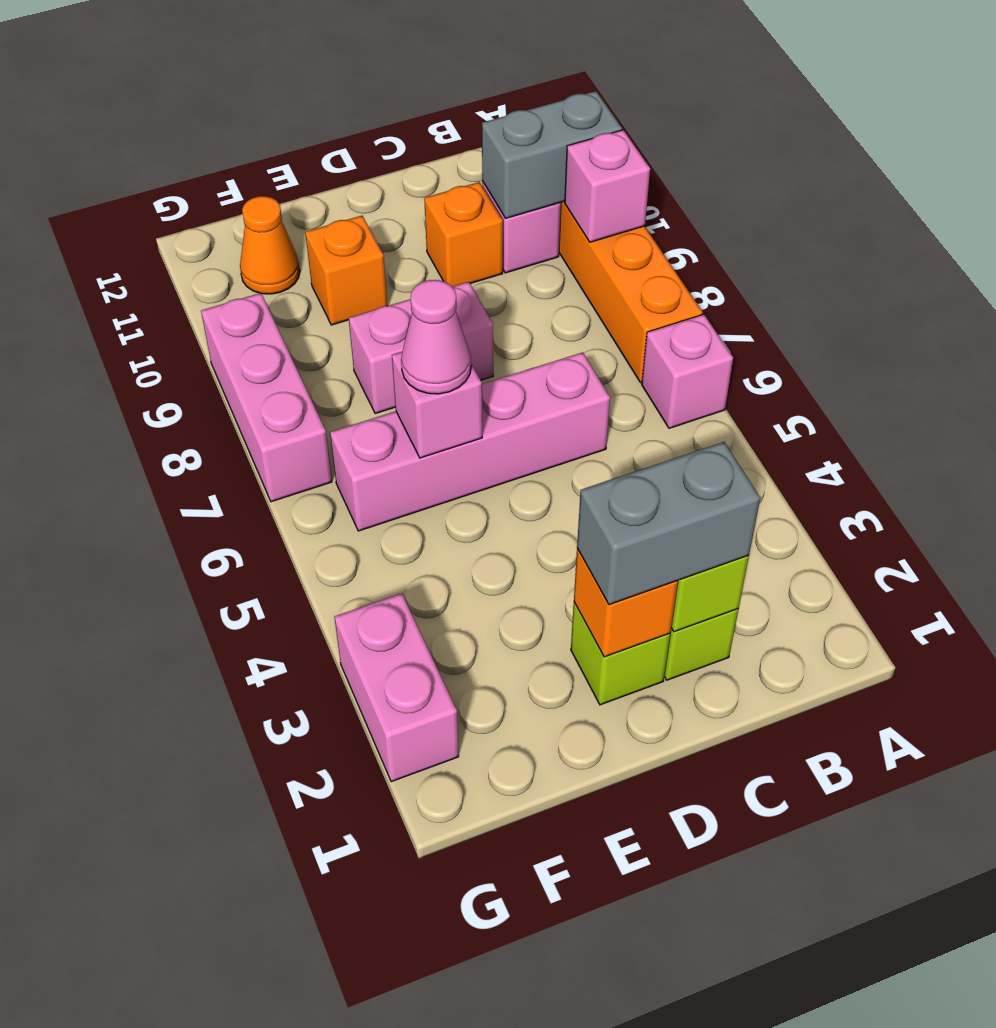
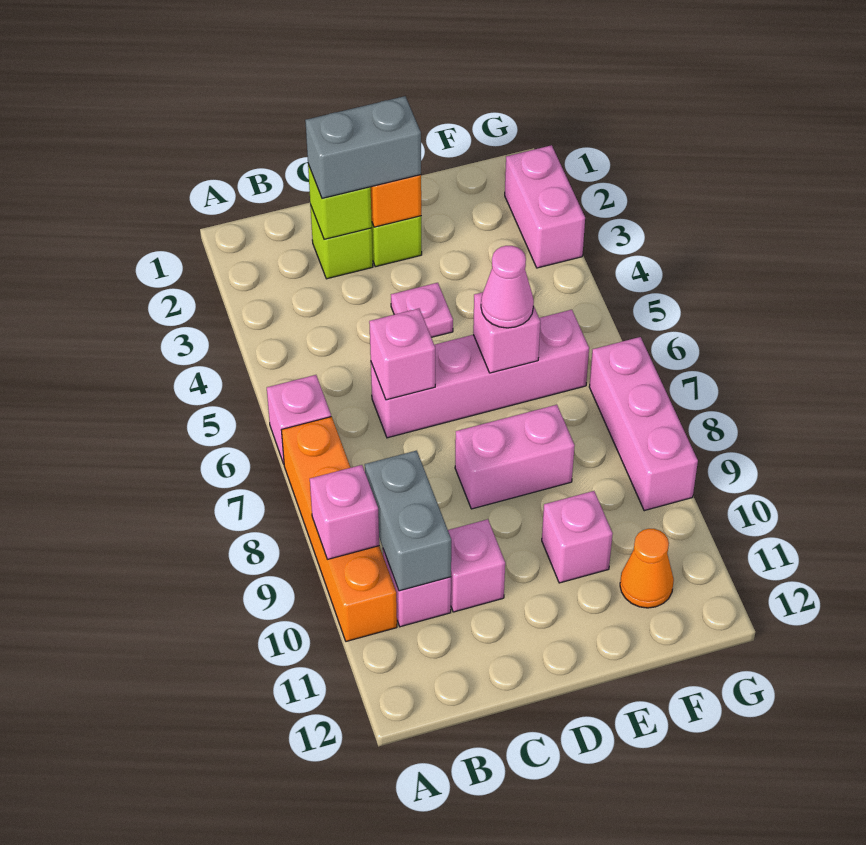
grey brick A10:B10 level 2 -> grey brick B9:B10 level 2
none -> pink brick C6 level 2
orange brick C10 level 1 -> pink brick C10 level 1
none -> pink plate D4 level 1
orange brick E10 level 1 -> pink brick E10 level 1

